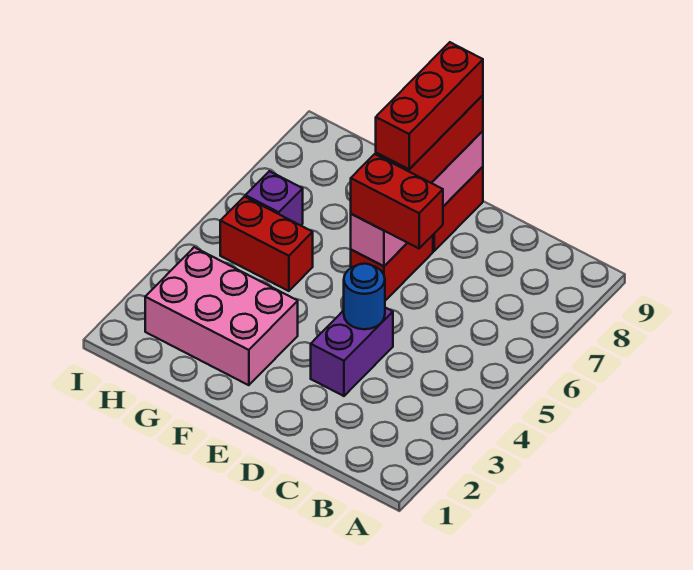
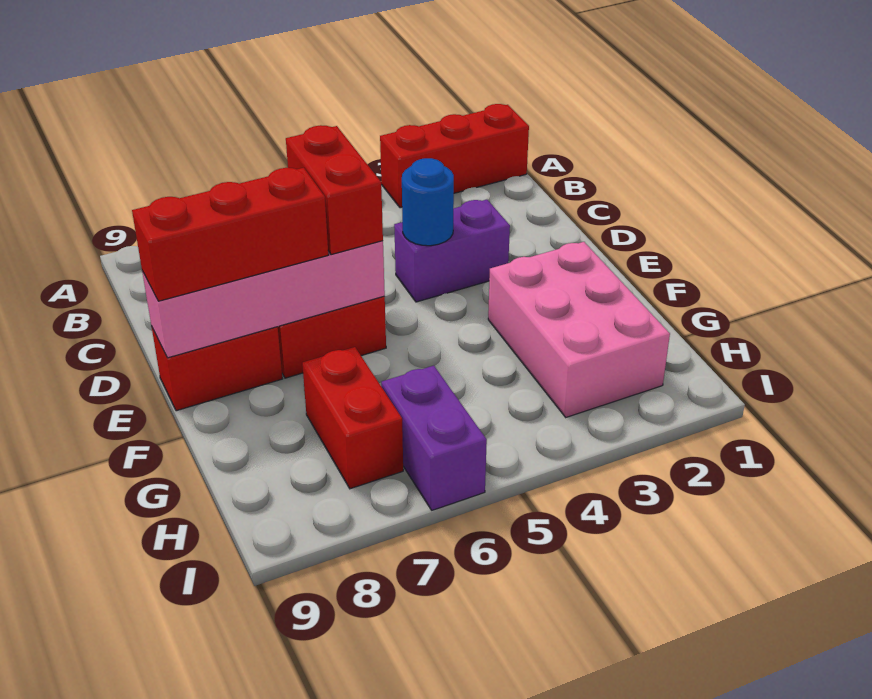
red brick E7:E9 level 4 -> red brick A1:A3 level 1
red brick G5:H5 level 1 -> red brick G7:H7 level 1
purple brick H6 level 1 -> purple brick H6:I6 level 1

